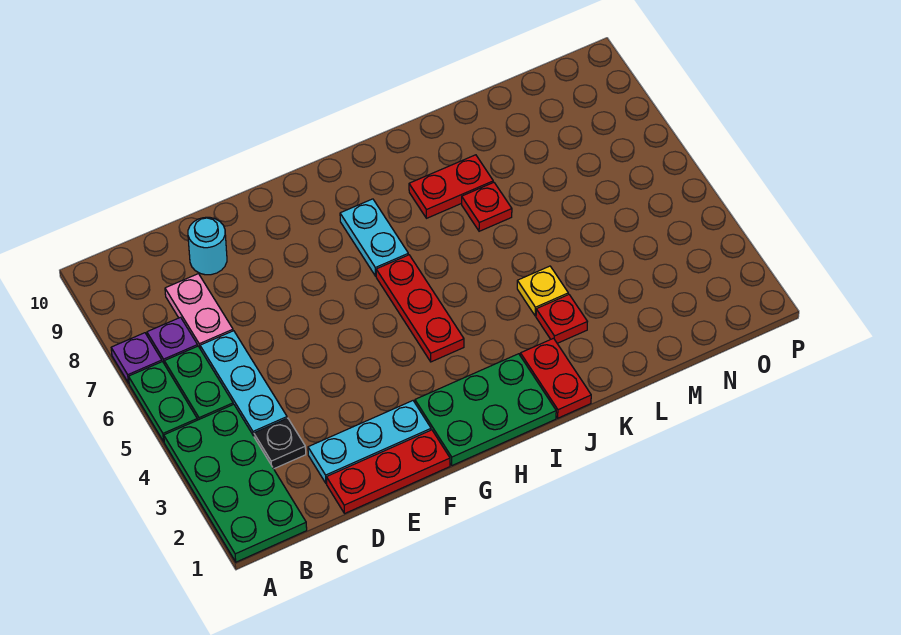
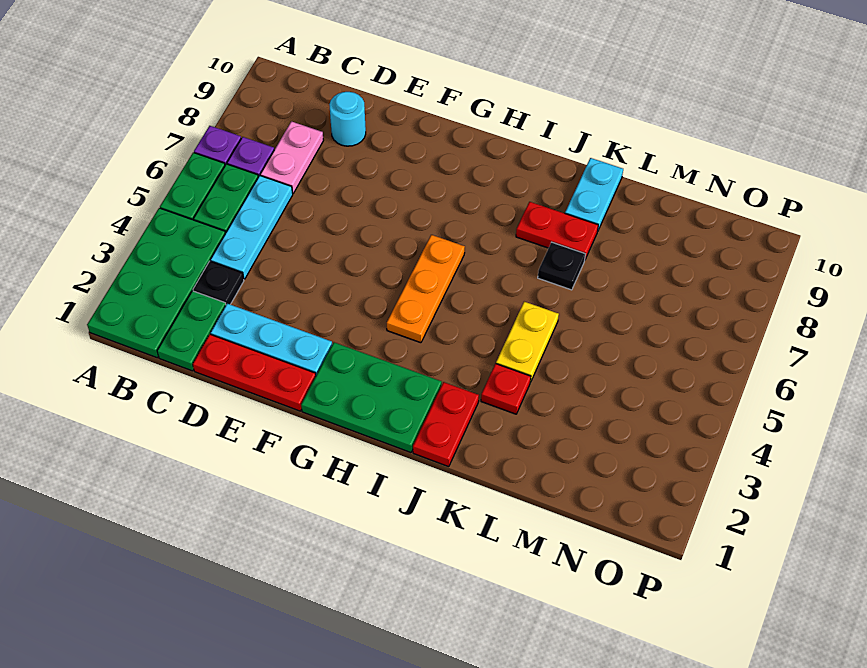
none -> green plate C1:C2 level 1
red plate H4:H6 level 1 -> orange plate H4:H6 level 1
cyan plate H7:H8 level 1 -> cyan plate K9:K10 level 1
yellow plate K4 level 1 -> yellow plate K4:K5 level 1
red plate K7 level 1 -> black plate K7 level 1

